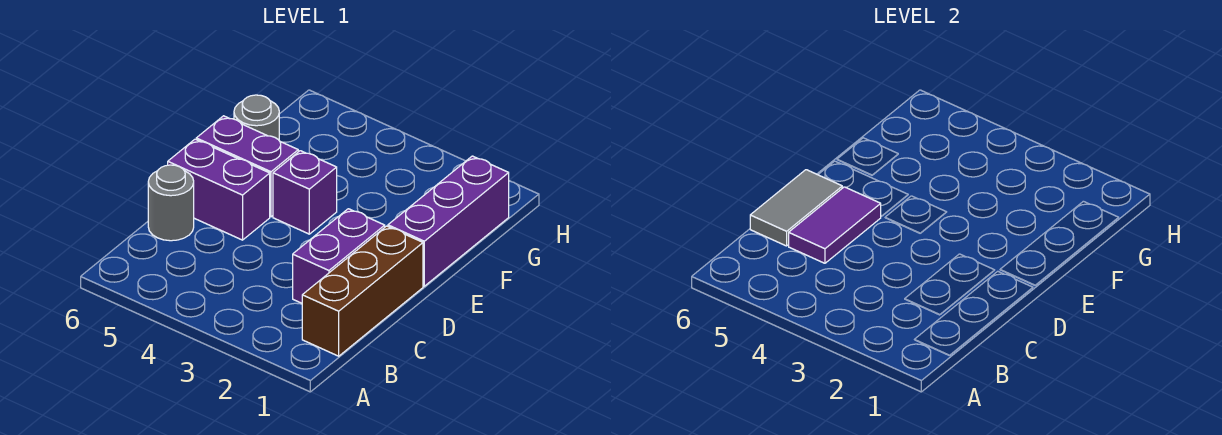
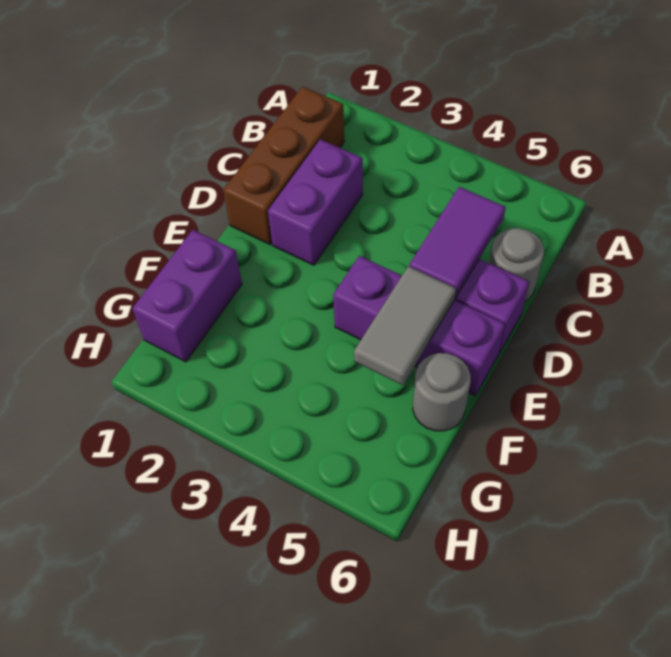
grey tile C6:D6 level 2 -> grey tile E5:F5 level 2
purple brick E1:G1 level 1 -> purple brick F1:G1 level 1

